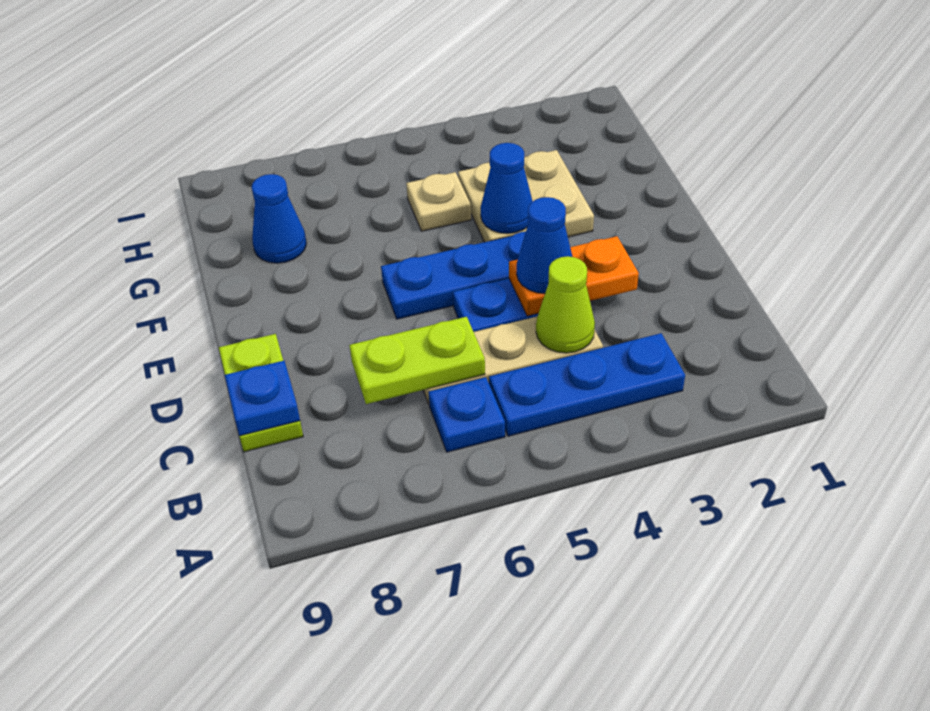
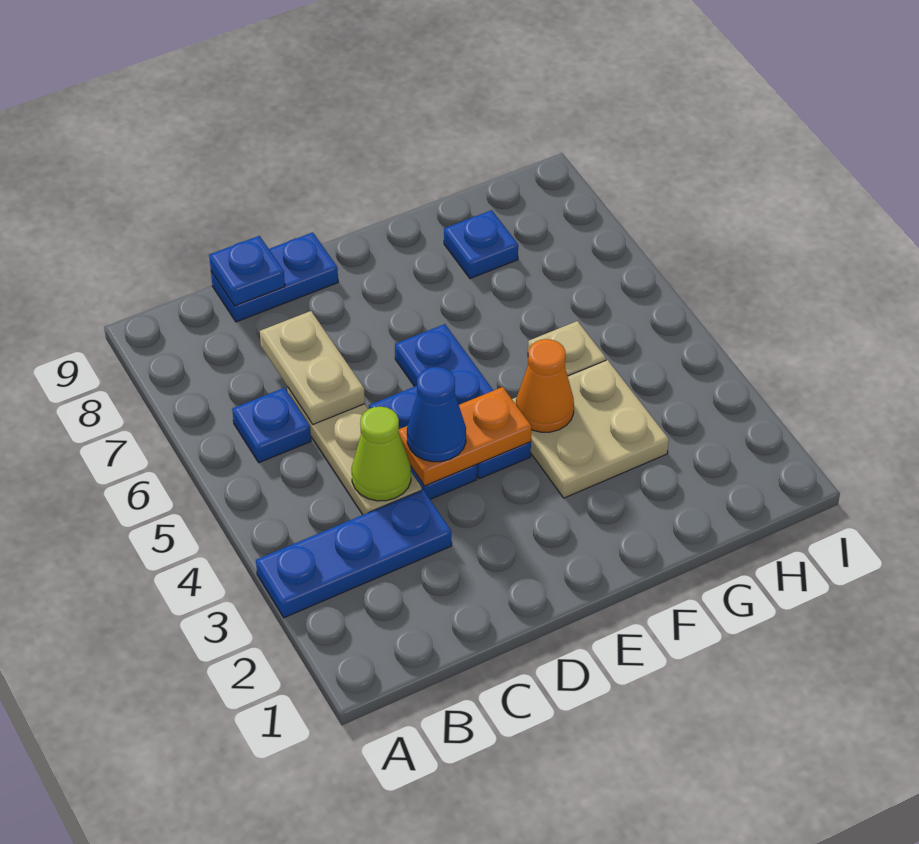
blue plate B3:B5 level 1 -> blue plate A3:C3 level 1
lime plate C6:C7 level 2 -> tan plate C6:C7 level 2
lime plate C9:D9 level 1 -> blue plate C9:D9 level 1
orange plate D3:D4 level 2 -> orange plate D4:E4 level 2
blue cone F4 level 2 -> orange cone F4 level 2
blue cone G8 level 1 -> blue plate G8 level 1

